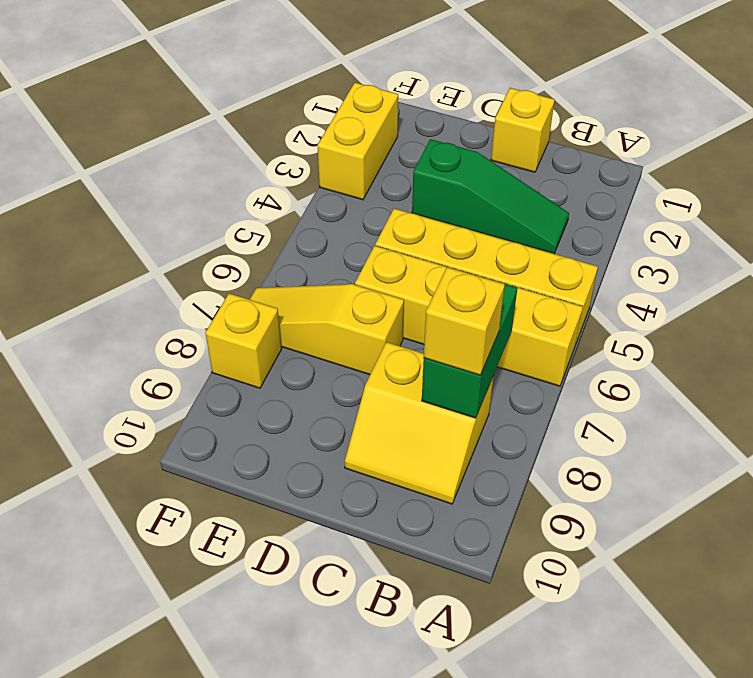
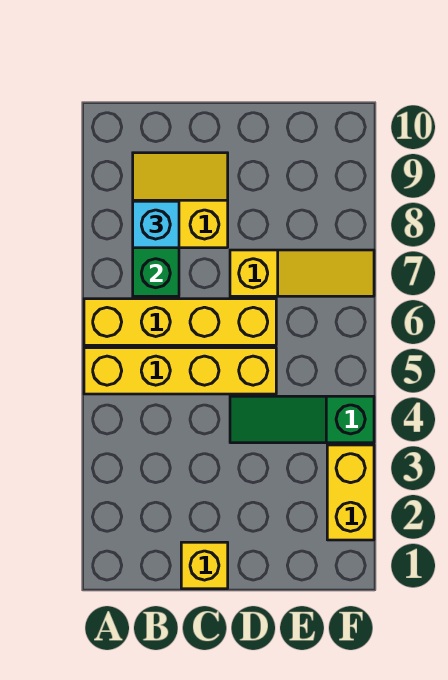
green slope B3:D3 level 1 top D -> green slope D4:F4 level 1 top F
yellow brick B8 level 3 -> cyan brick B8 level 3
yellow brick F8 level 1 -> none

